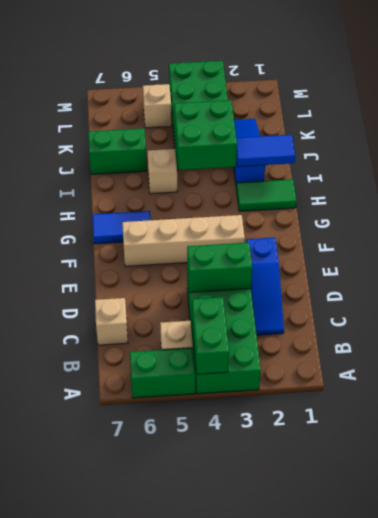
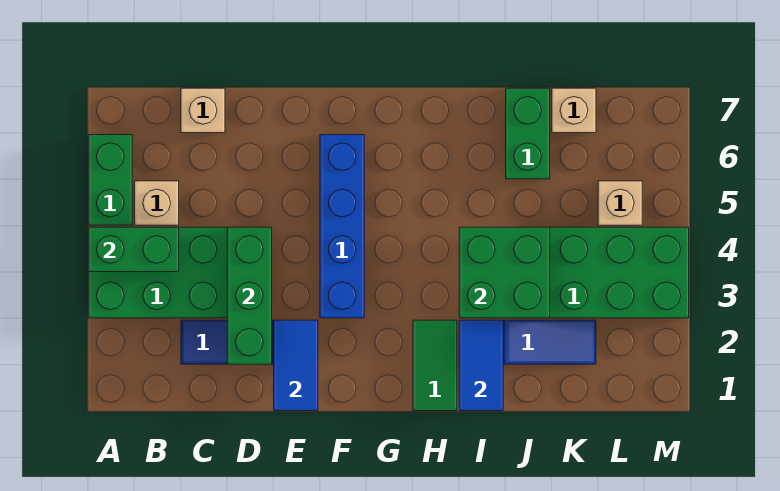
green brick D3:D4 level 2 -> green brick D2:D4 level 2
tan brick F3:F6 level 1 -> blue brick F3:F6 level 1
blue tile G6:G7 level 1 -> blue tile E1:E2 level 2
tan brick I5 level 1 -> tan brick K7 level 1

